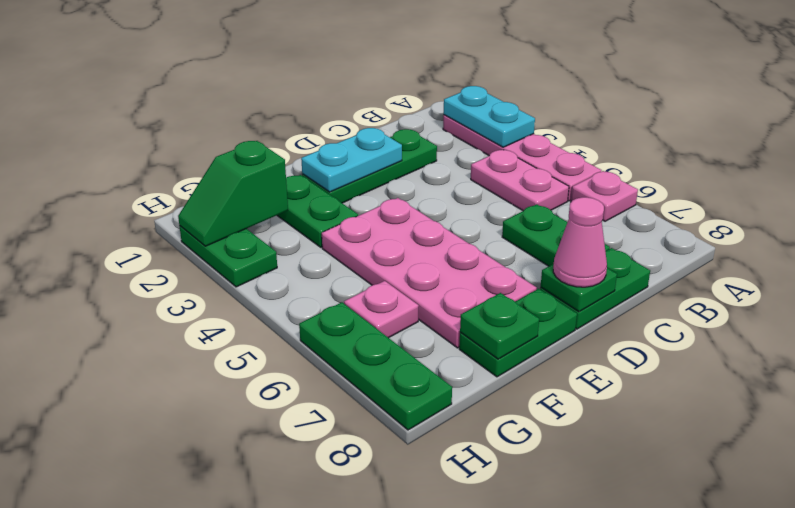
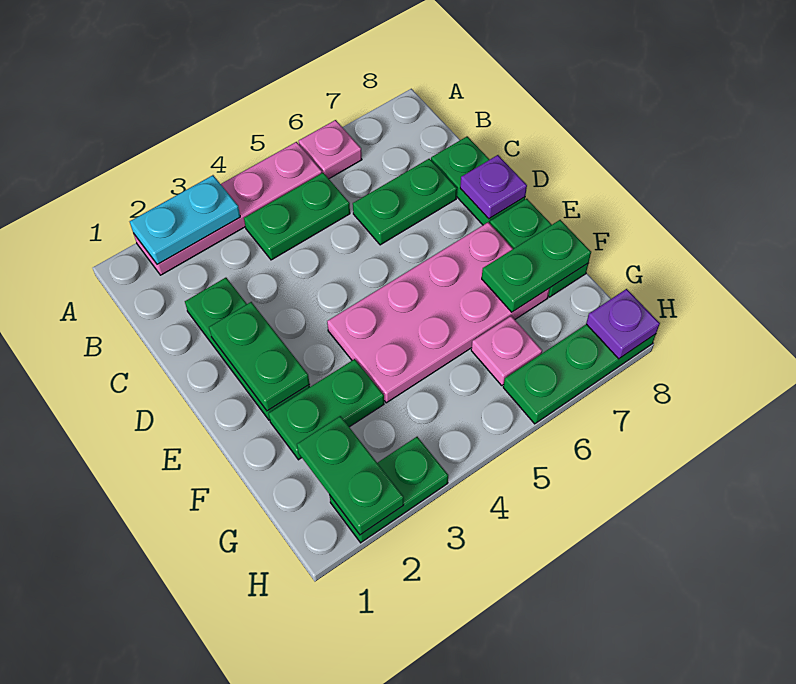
pink plate B4:B5 level 1 -> green plate B4:B5 level 1
cyan plate D2:E2 level 2 -> green plate D2:E2 level 2
green plate D8 level 2 -> purple plate D8 level 2
pink cone D8 level 3 -> none
green plate F8 level 2 -> green plate F7:F8 level 2
green slope G2:H2 level 2 top G -> green plate G2:H2 level 2
none -> purple plate H8 level 2

